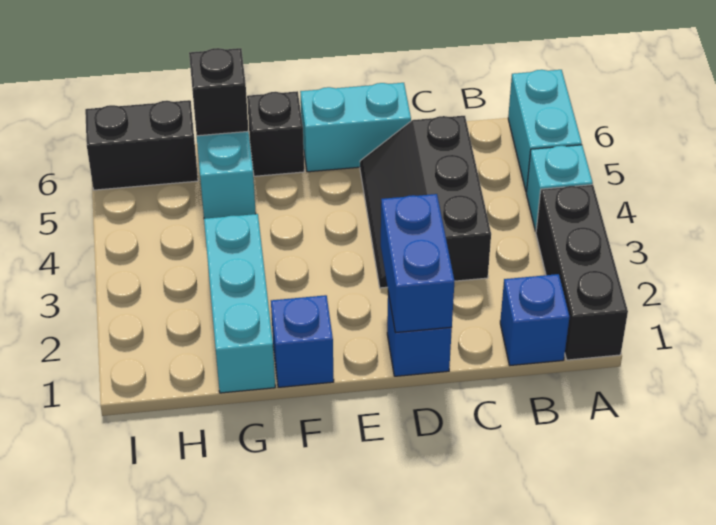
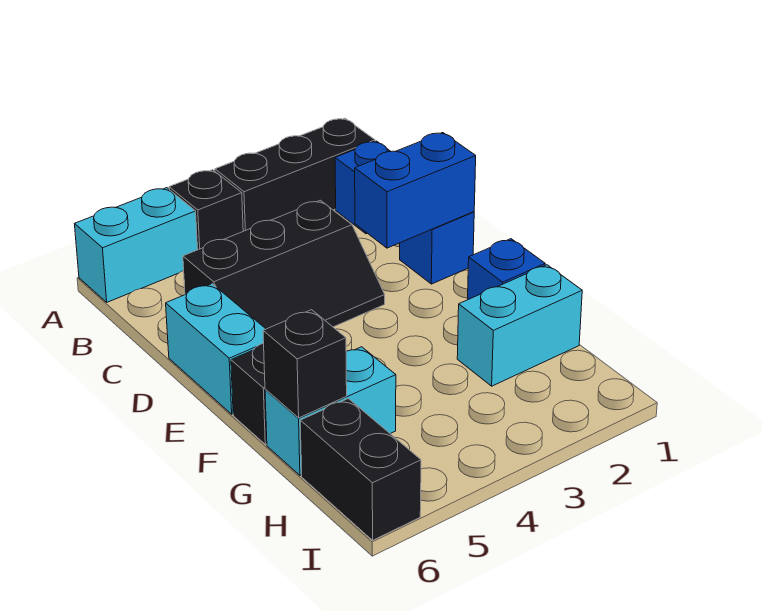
cyan brick A4 level 1 -> black brick A4 level 1
cyan brick G1:G3 level 1 -> cyan brick G1:G2 level 1

